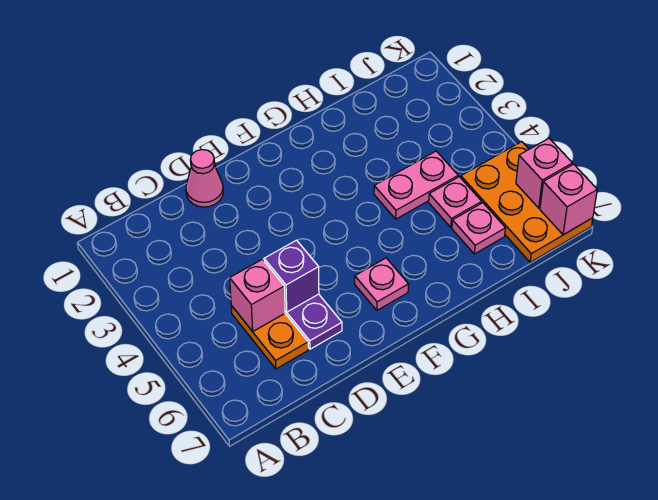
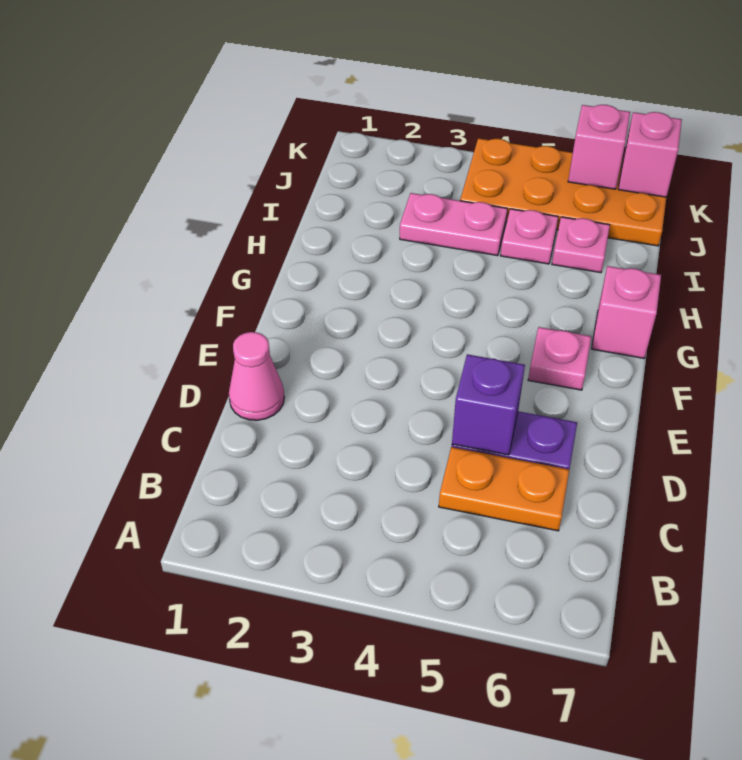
pink brick C5 level 2 -> pink brick G7 level 1
pink plate H4:I4 level 1 -> pink plate I3:I4 level 1
orange plate J5:K7 level 1 -> orange plate J4:K7 level 1

